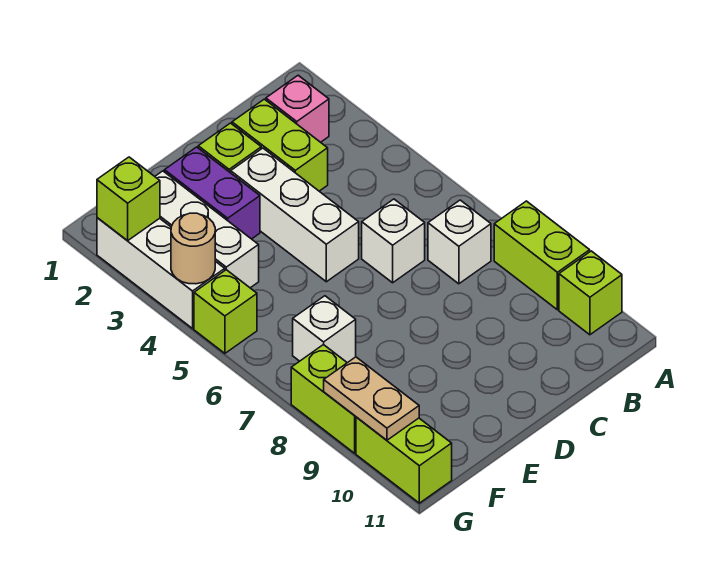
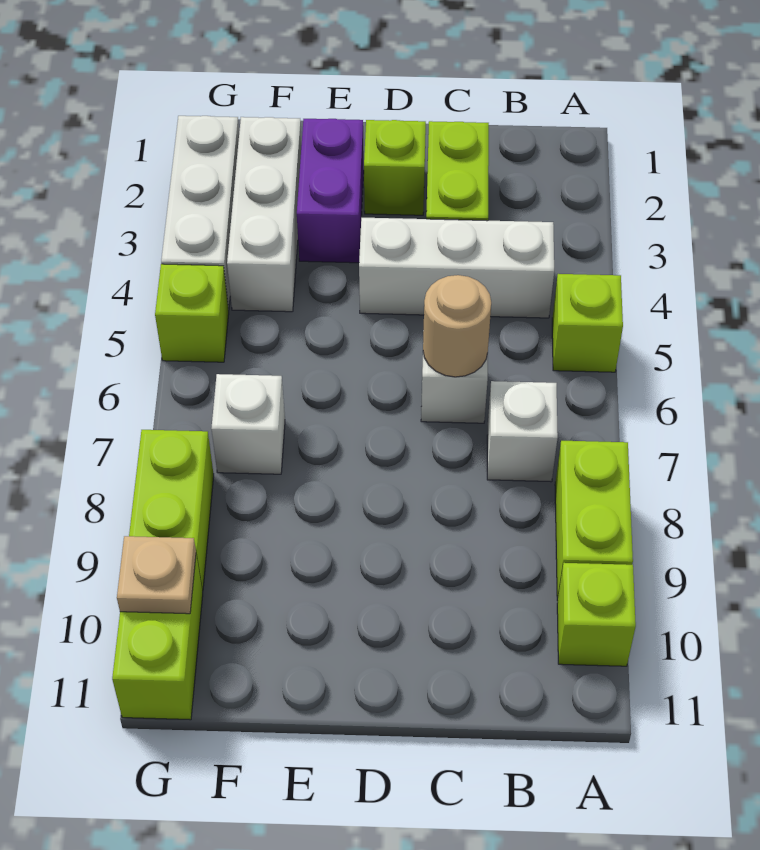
pink brick B2 level 1 -> none
white brick D3:D5 level 1 -> white brick B4:D4 level 1
lime brick G2 level 2 -> lime brick A5 level 1
tan round brick G4 level 2 -> tan round brick C6 level 2
tan plate G9:G10 level 2 -> tan plate G10 level 2

